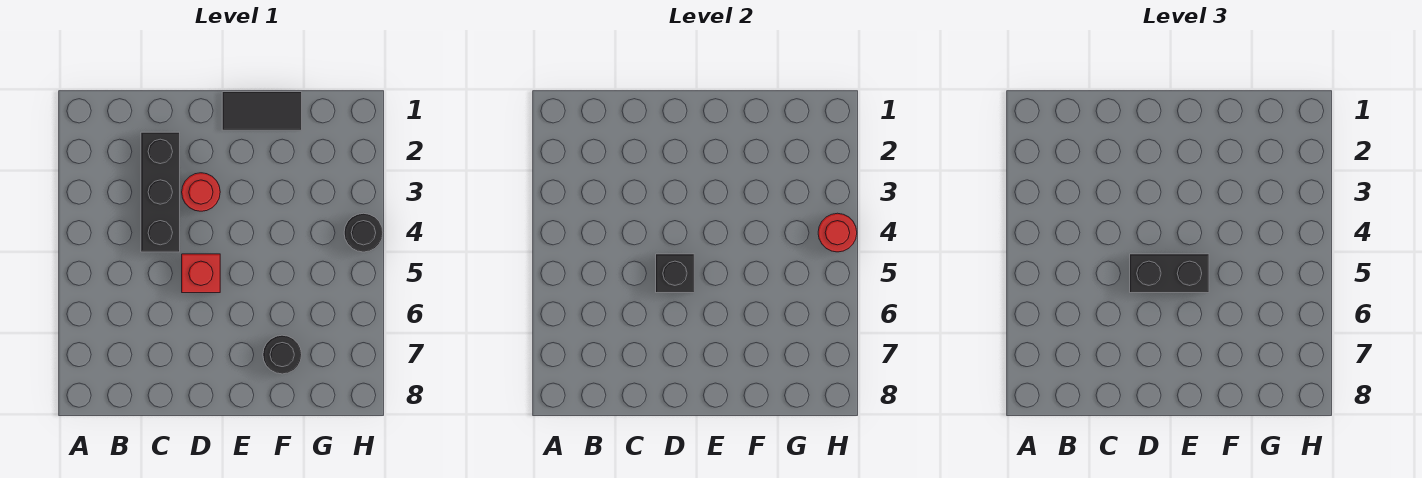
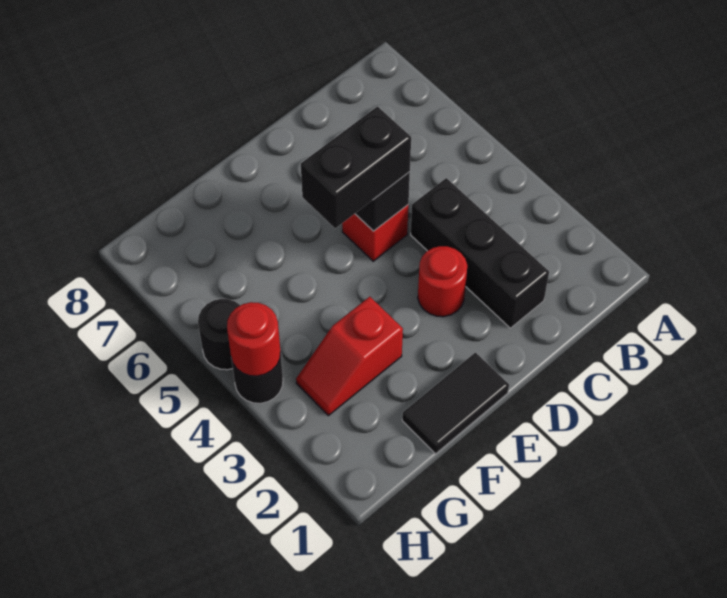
none -> red slope F3:G3 level 1 top F
black round brick F7 level 1 -> black round brick H5 level 1

